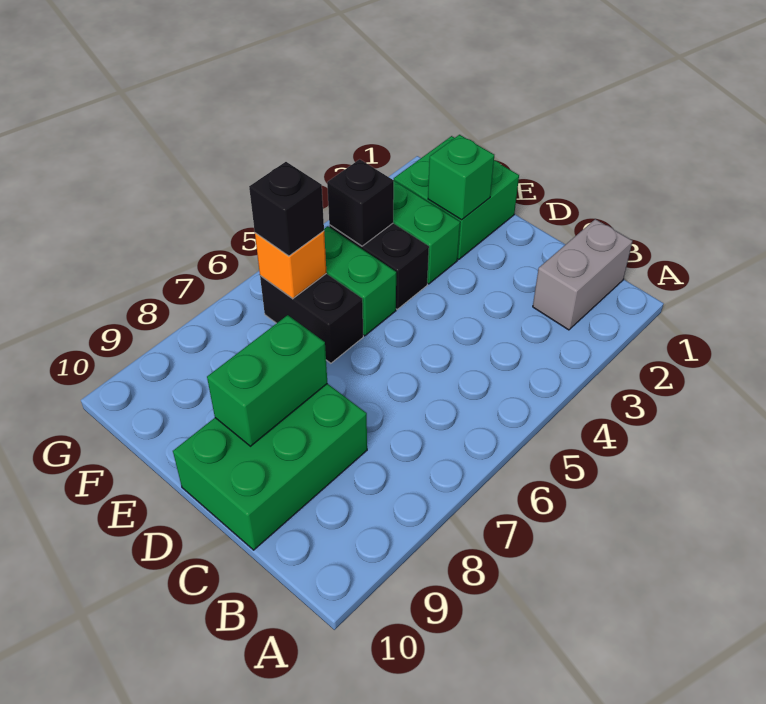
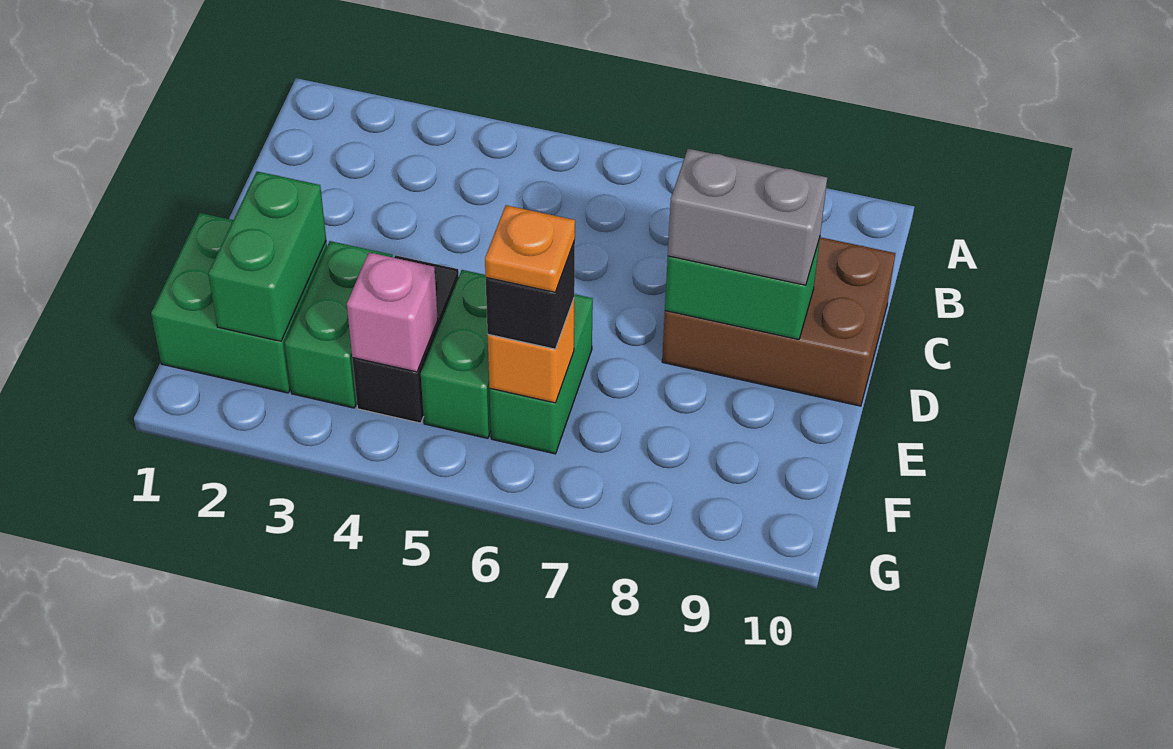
grey brick B1:B2 level 1 -> grey brick D8:D9 level 3
green brick C8:D10 level 1 -> brown brick C8:D10 level 1
green brick E2 level 2 -> green brick E2:F2 level 2
black brick E6:F6 level 1 -> green brick E6:F6 level 1
black brick F4 level 2 -> pink brick F4 level 2
none -> orange plate F6 level 4

